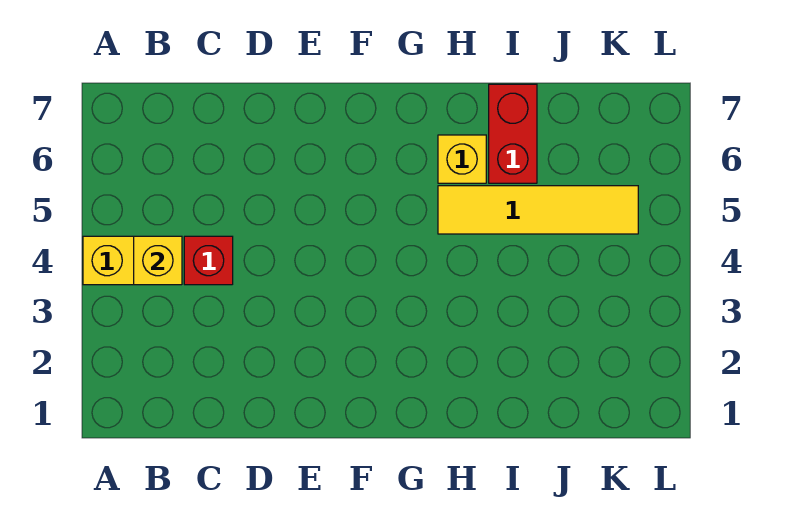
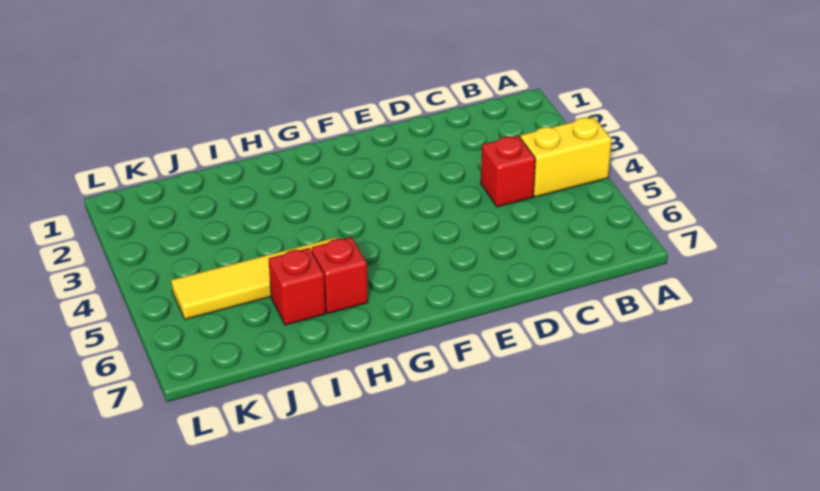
yellow brick B4 level 2 -> none
yellow brick H6 level 1 -> red brick H6 level 1
red brick I6:I7 level 1 -> red brick I6 level 1

